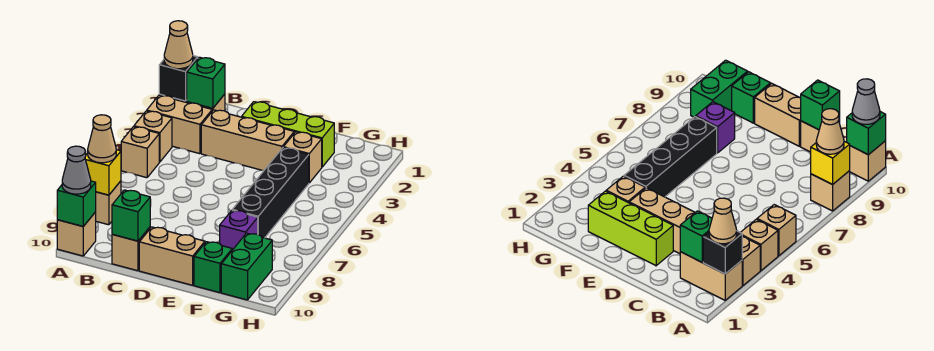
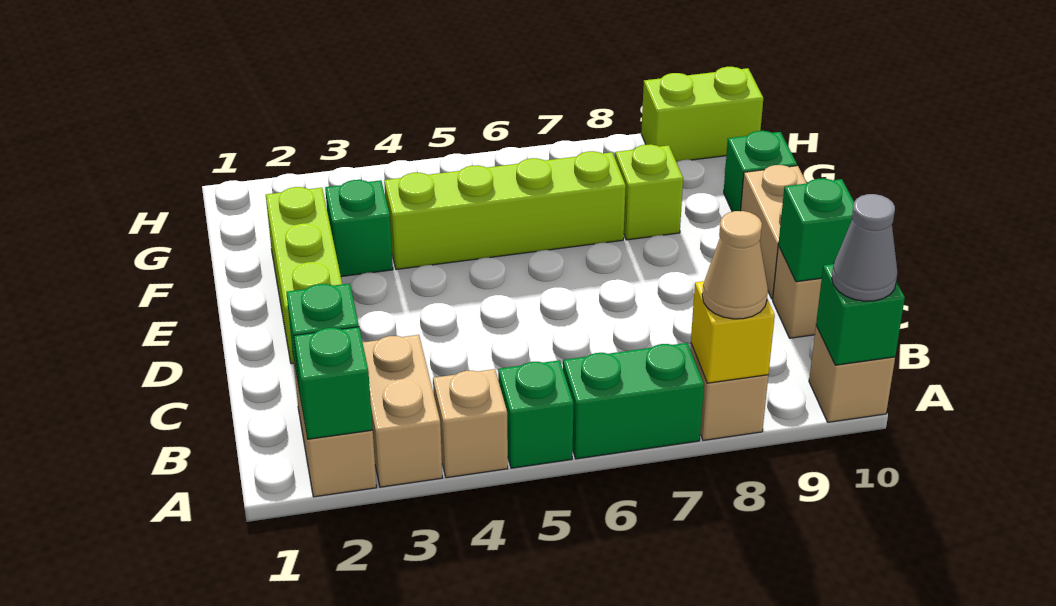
black brick A2 level 2 -> green brick A2 level 2
tan cone A2 level 3 -> none
tan brick A5 level 1 -> green brick A5 level 1
tan brick C3:E3 level 1 -> none
tan brick F3 level 1 -> green brick F3 level 1
black brick F4:F7 level 1 -> lime brick F4:F7 level 1
purple brick F8 level 1 -> lime brick F8 level 1
green brick G9:G10 level 1 -> green brick A6:A7 level 1
none -> lime brick H9:H10 level 1

